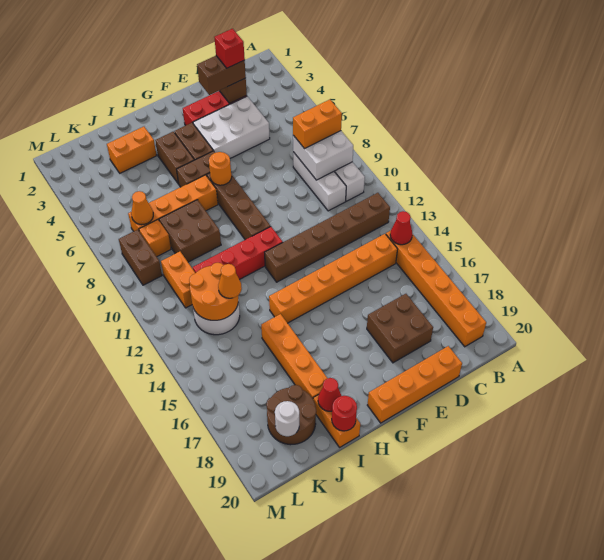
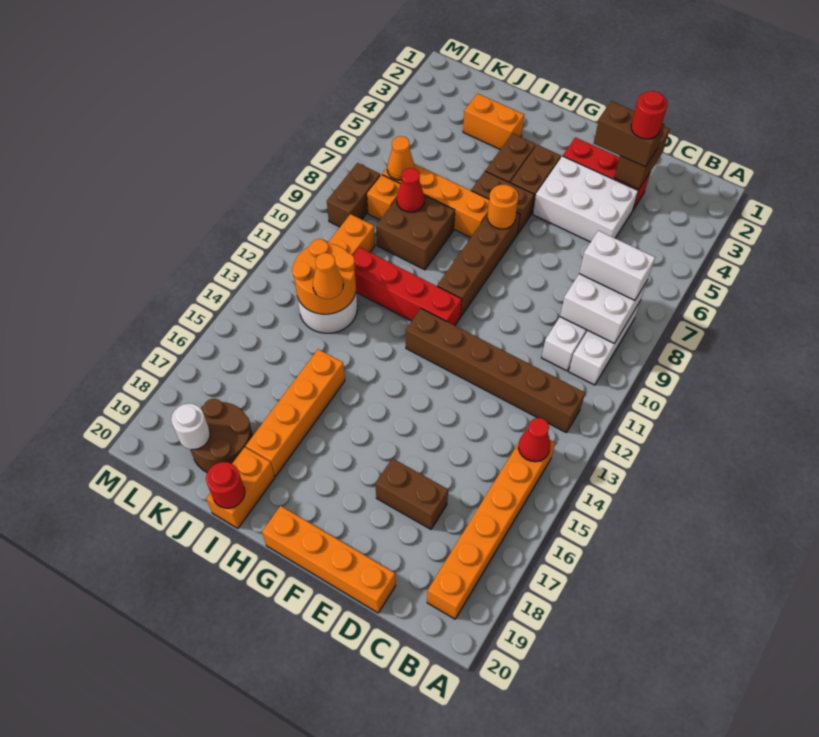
orange brick B8:C8 level 3 -> white brick B8:C8 level 3
orange brick C14:H14 level 1 -> none
red brick D3 level 4 -> red round brick D3 level 4
brown brick D17:E18 level 1 -> brown brick D17:E17 level 1
red cone I19 level 2 -> red cone J8 level 2

